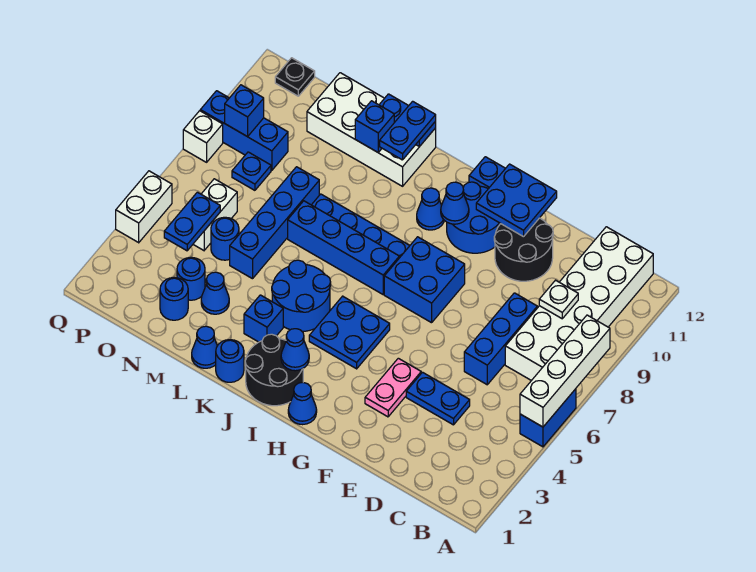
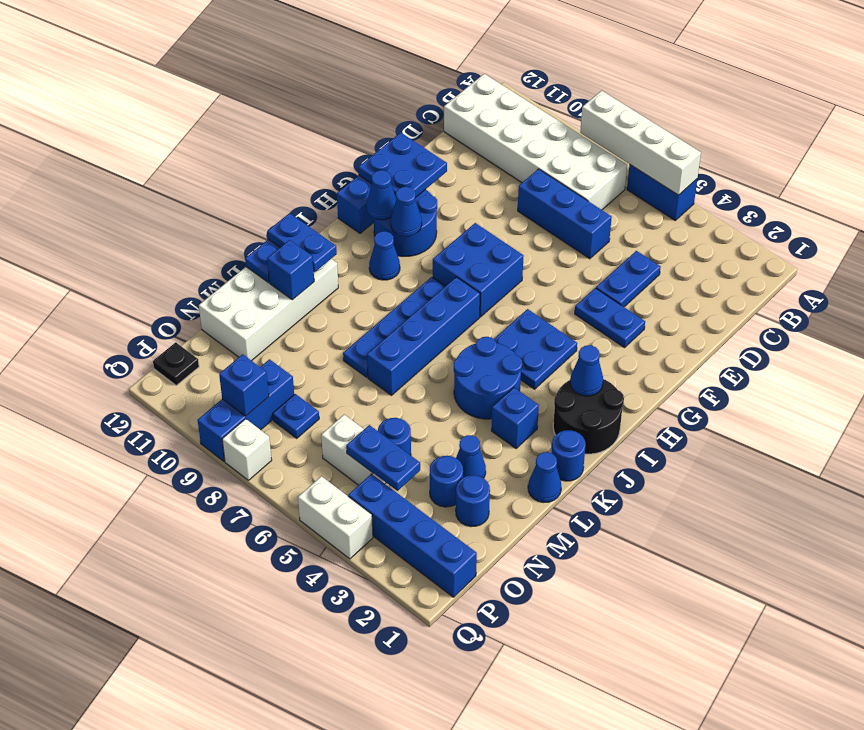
white plate C9 level 2 -> none
black round brick E10:F11 level 1 -> none
pink plate F3:F4 level 1 -> blue plate F3:F4 level 1
blue cone H1 level 1 -> blue cone H11 level 2
blue brick M5:M8 level 1 -> blue brick P1:P4 level 1

